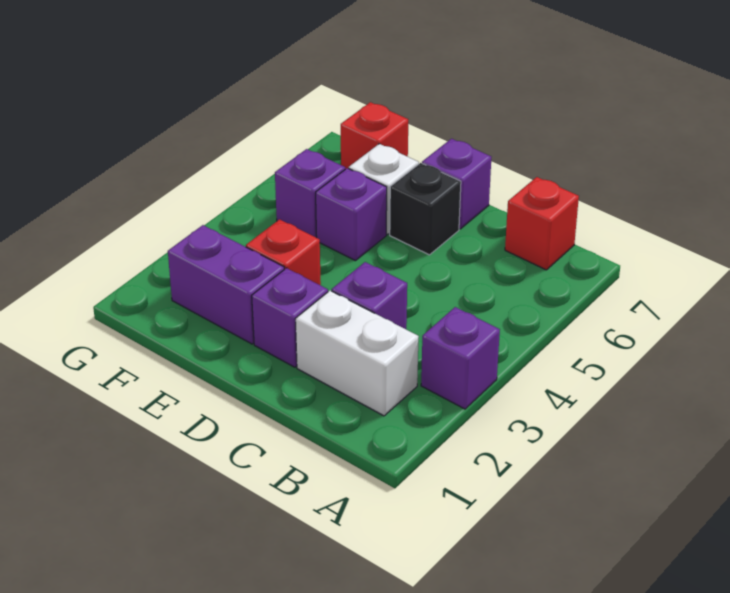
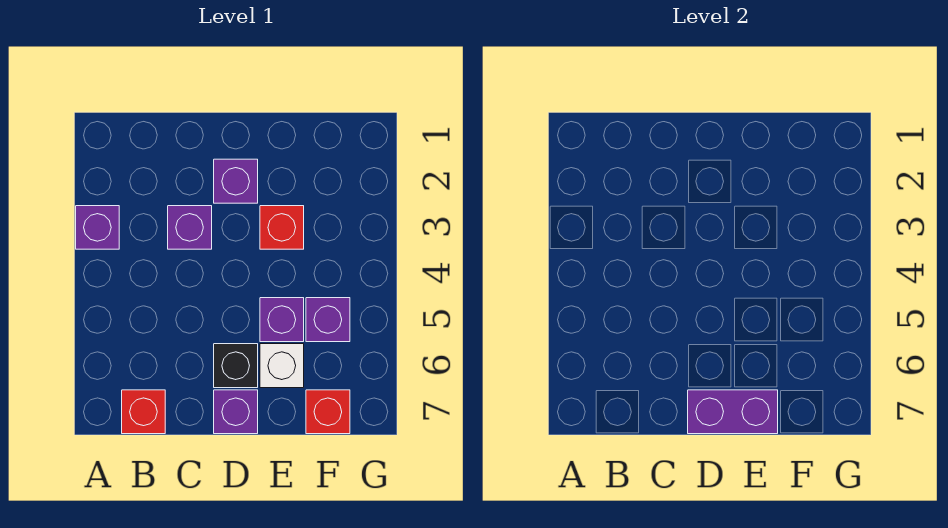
white brick B2:C2 level 1 -> none
purple brick E2:F2 level 1 -> purple brick D7:E7 level 2

